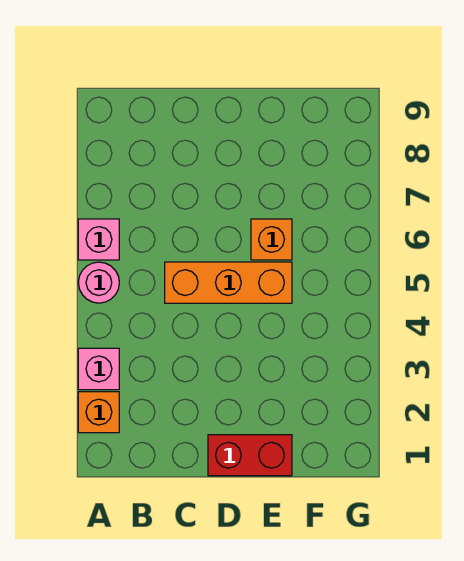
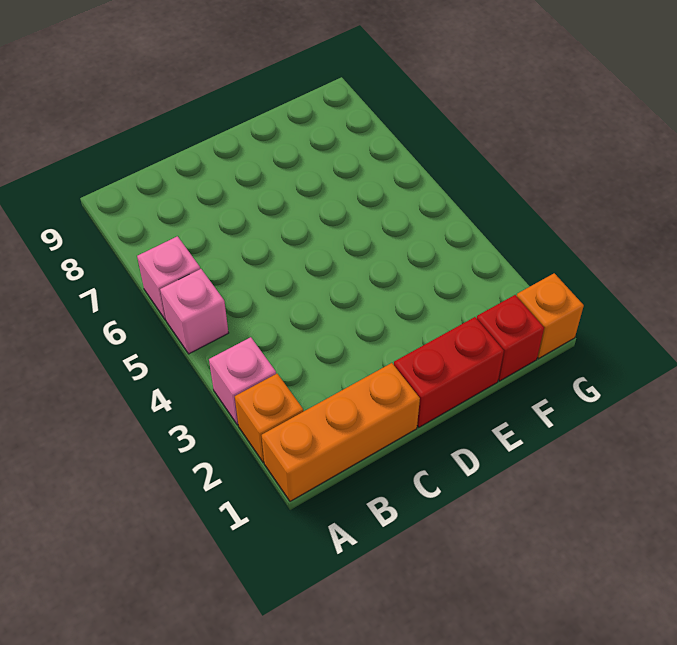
pink round brick A5 level 1 -> pink brick A5 level 1
orange brick C5:E5 level 1 -> orange brick A1:C1 level 1
orange brick E6 level 1 -> orange brick G1 level 1
none -> red brick F1 level 1

